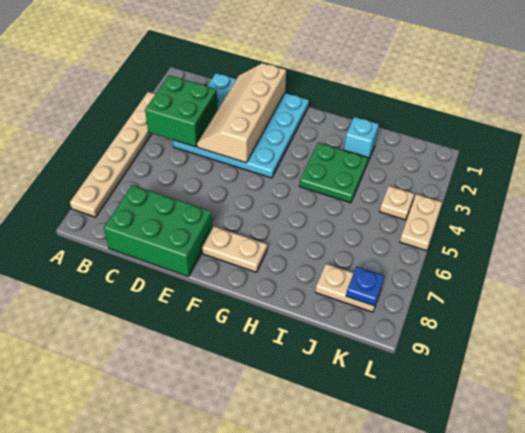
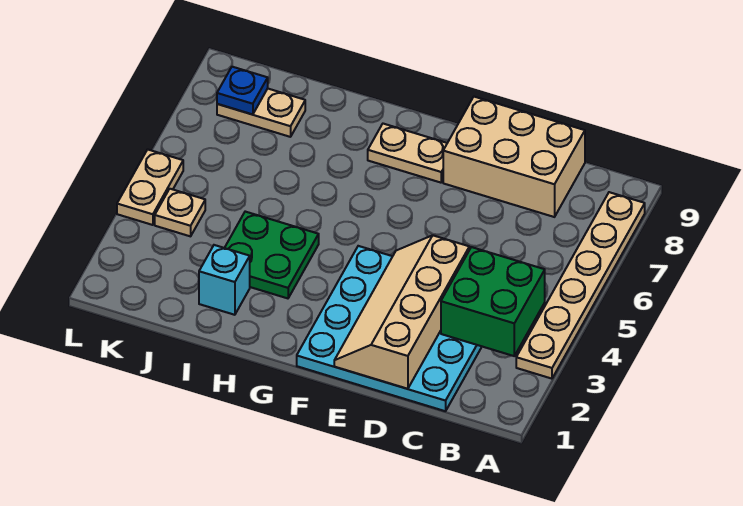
green brick C8:E9 level 1 -> tan brick C8:E9 level 1
tan slope D1:E4 level 2 top E -> tan slope D1:E4 level 2 top D

